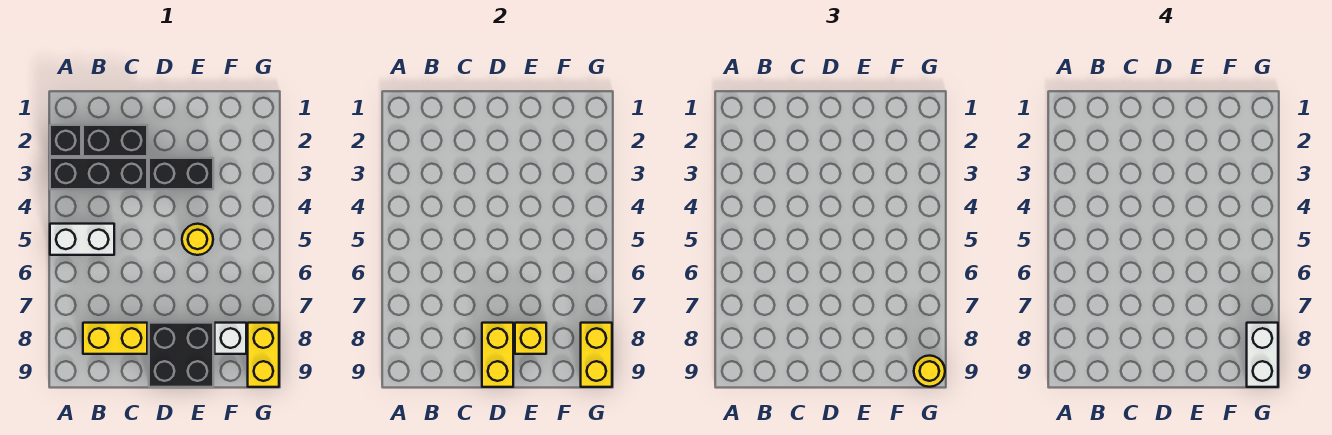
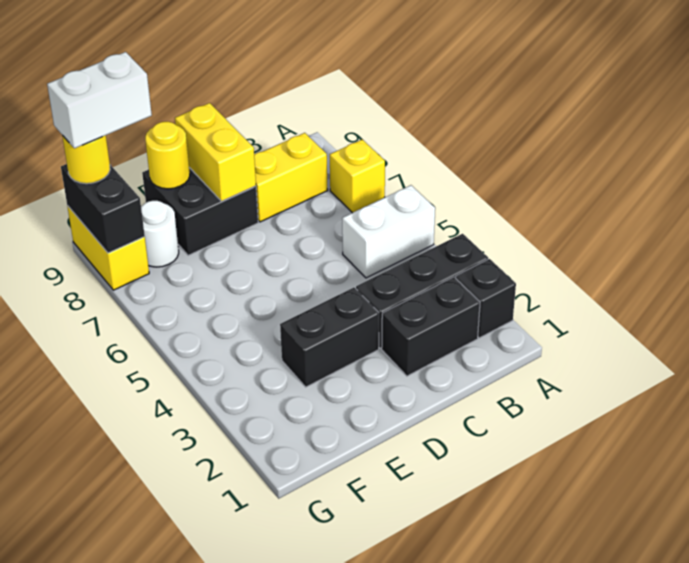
yellow round brick E5 level 1 -> yellow round brick E9 level 2
yellow brick E8 level 2 -> yellow brick A7 level 1
white brick F8 level 1 -> white round brick F8 level 1
yellow brick G8:G9 level 2 -> black brick G8:G9 level 2
white brick G8:G9 level 4 -> white brick F9:G9 level 4

